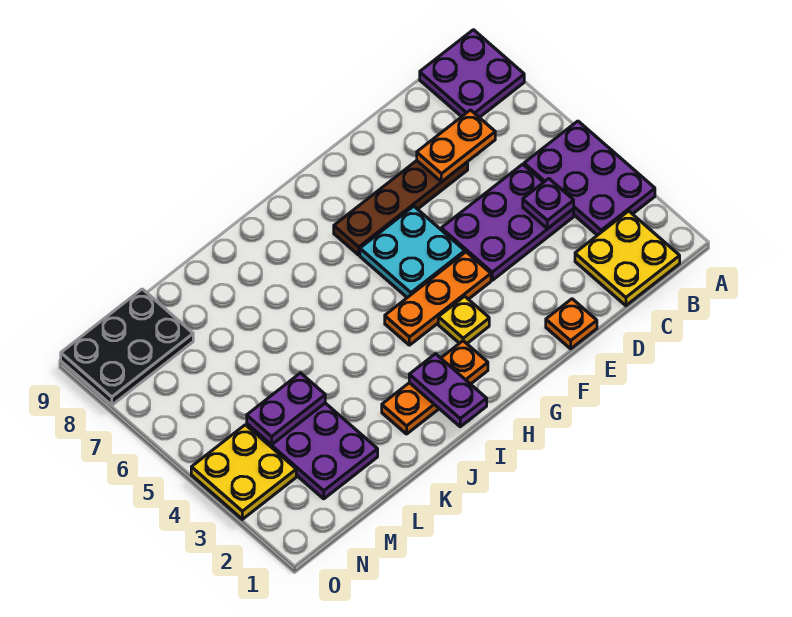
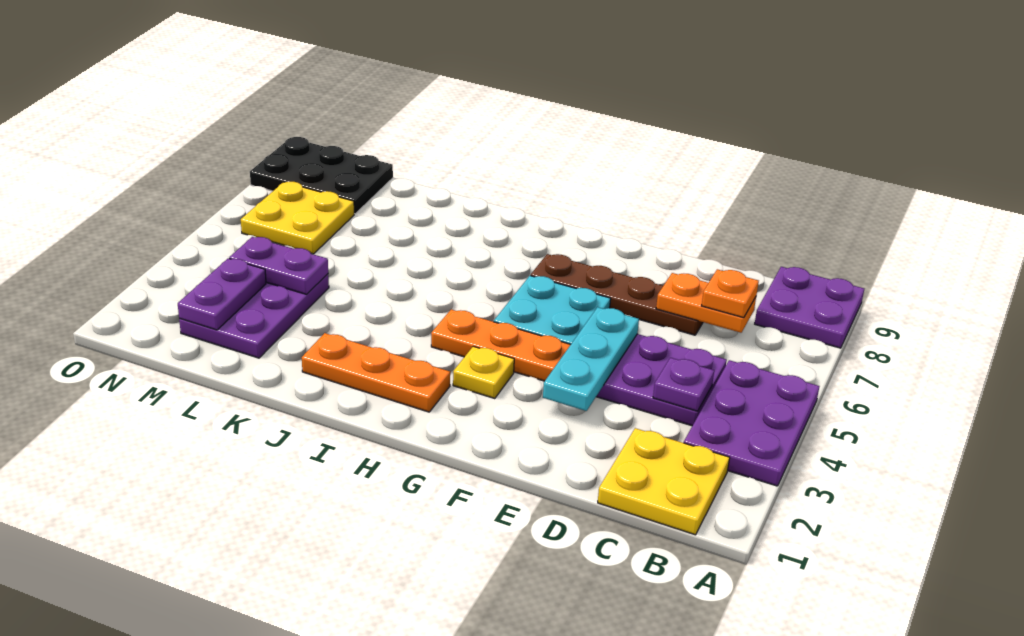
orange plate E1 level 1 -> orange plate C7 level 3
none -> cyan plate E3:E5 level 2
purple plate I1:I2 level 2 -> purple plate M2:M3 level 2
yellow plate N3:O4 level 1 -> yellow plate M6:N7 level 1

